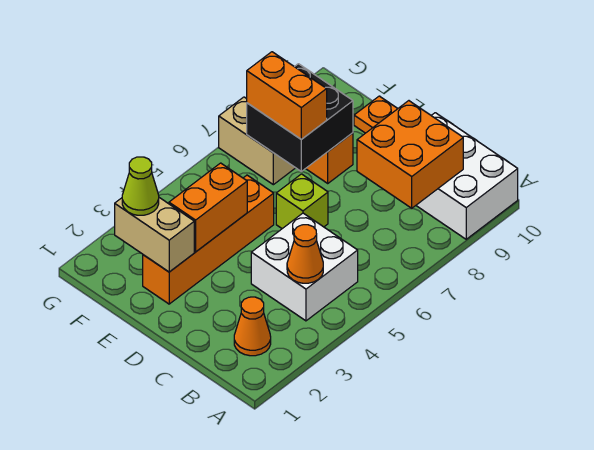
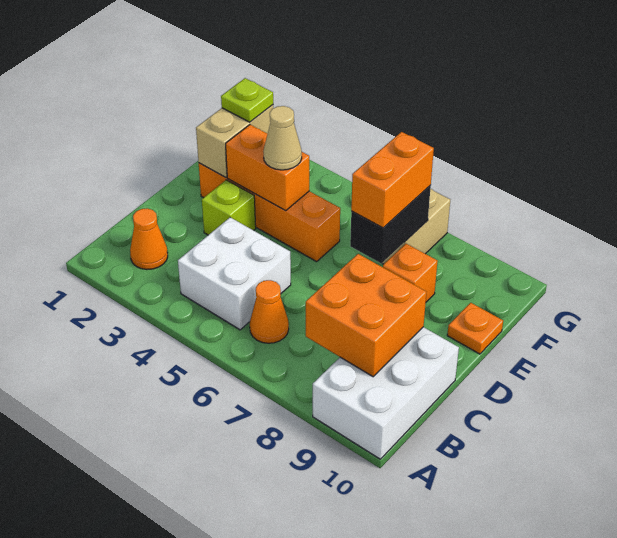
orange cone B4 level 2 -> orange cone B6 level 1
lime brick D6 level 1 -> lime brick D3 level 1
none -> tan cone E4 level 3
black brick E7:F8 level 2 -> black brick E7:F7 level 2
lime cone F2 level 3 -> lime plate F2 level 3

